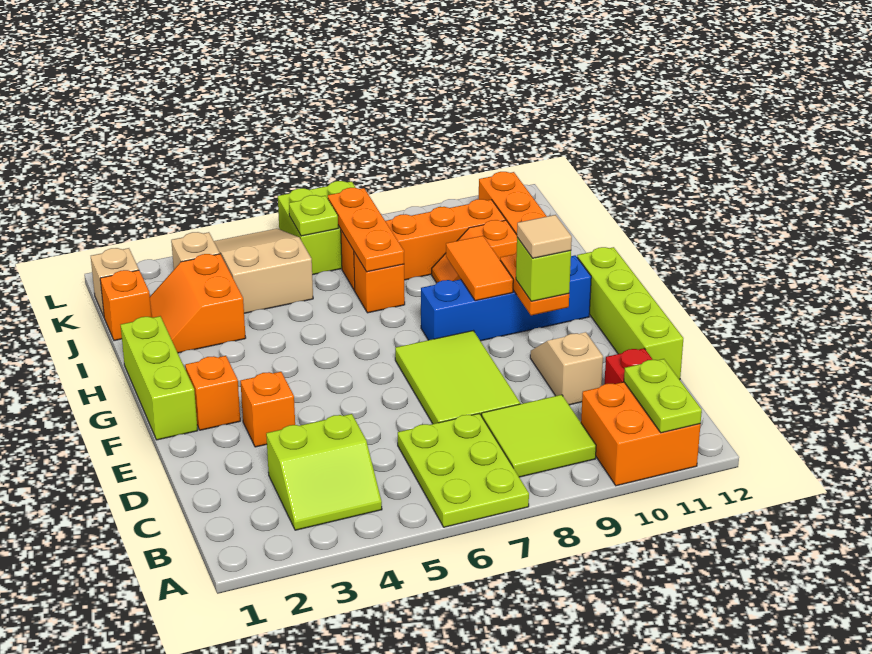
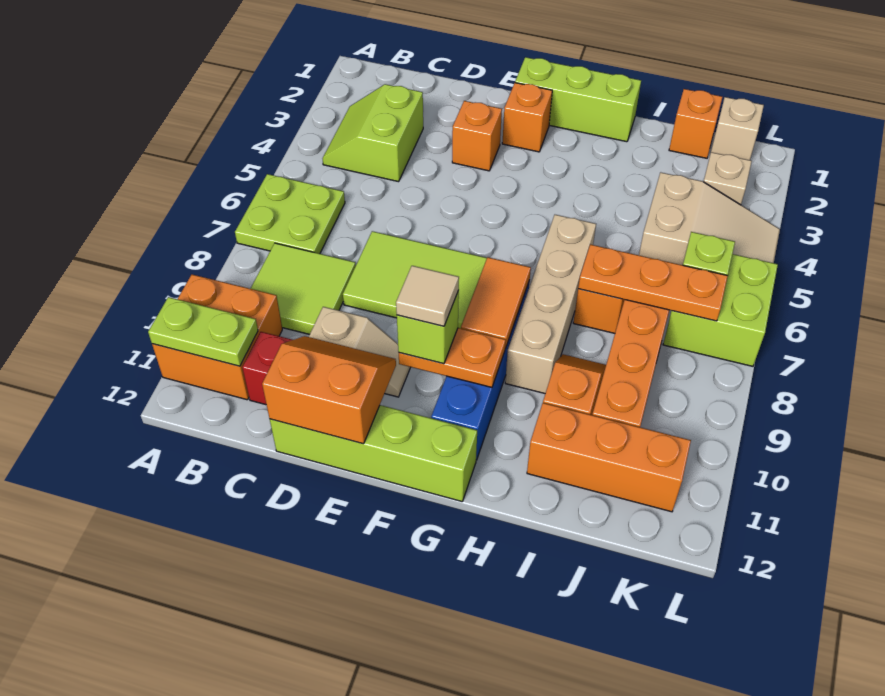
lime plate A6:C7 level 1 -> lime plate A6:B7 level 1
orange tile G9:H9 level 2 -> orange tile G8:G9 level 2
none -> tan brick H6:H9 level 1
orange slope I2:J3 level 1 top 3 -> orange slope D11:E12 level 2 top 12

